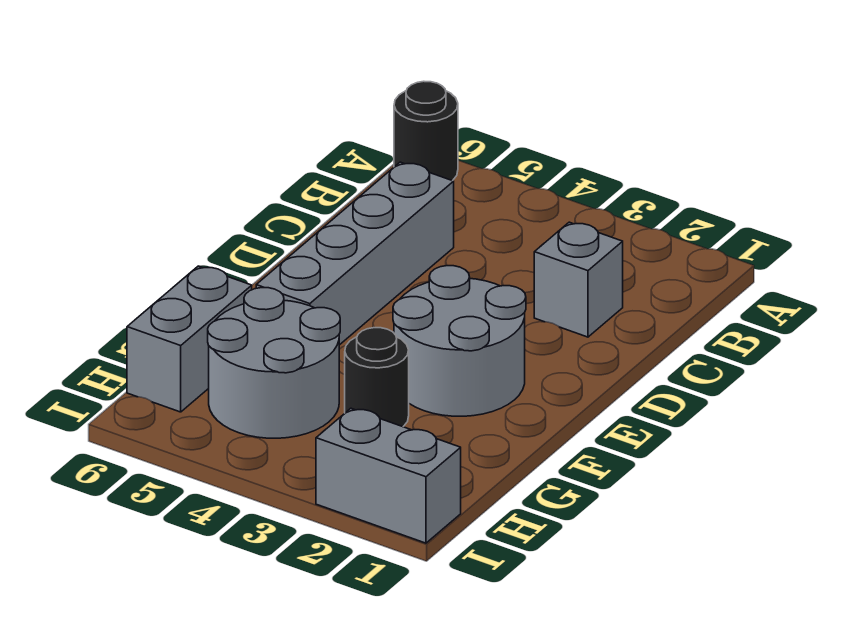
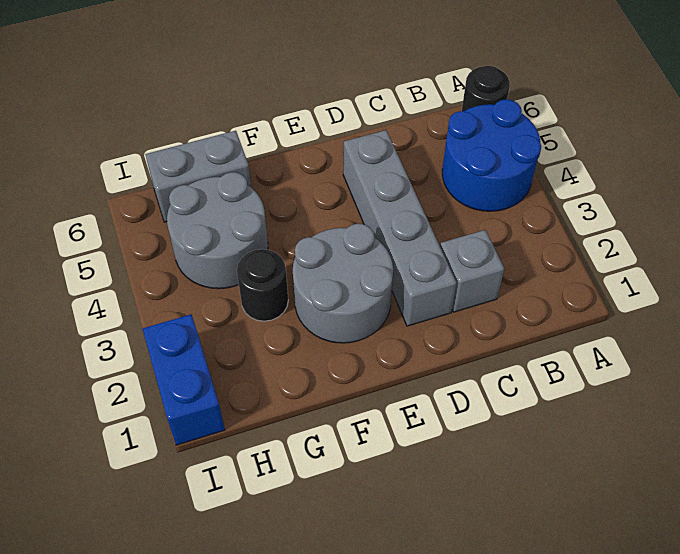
none -> blue round brick A4:B5 level 1
grey brick C5:F5 level 1 -> grey brick D2:D5 level 1
grey brick I1:I2 level 1 -> blue brick I1:I2 level 1

